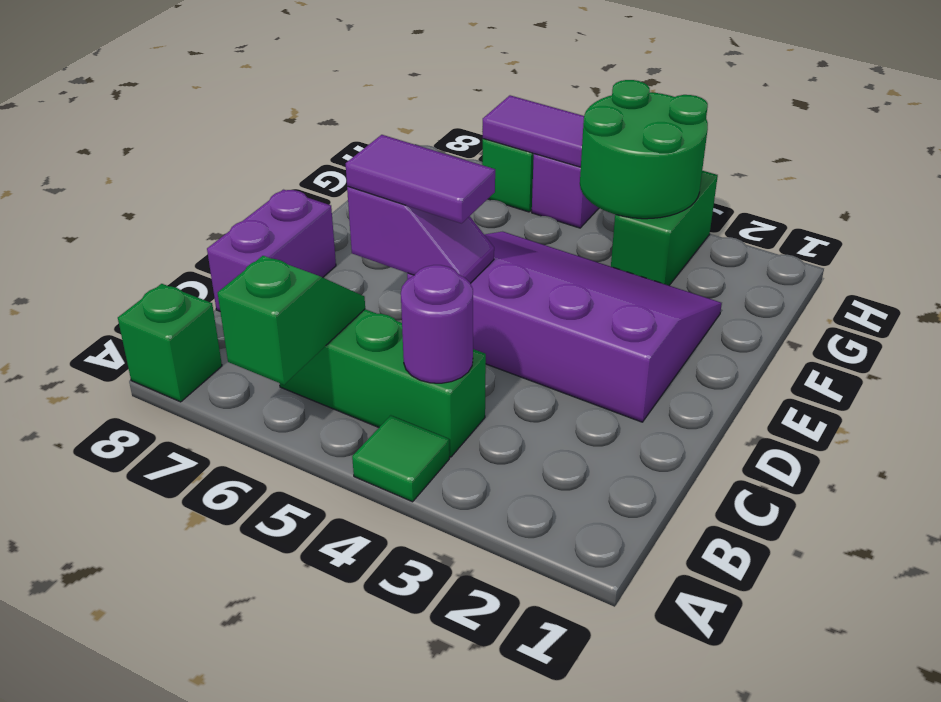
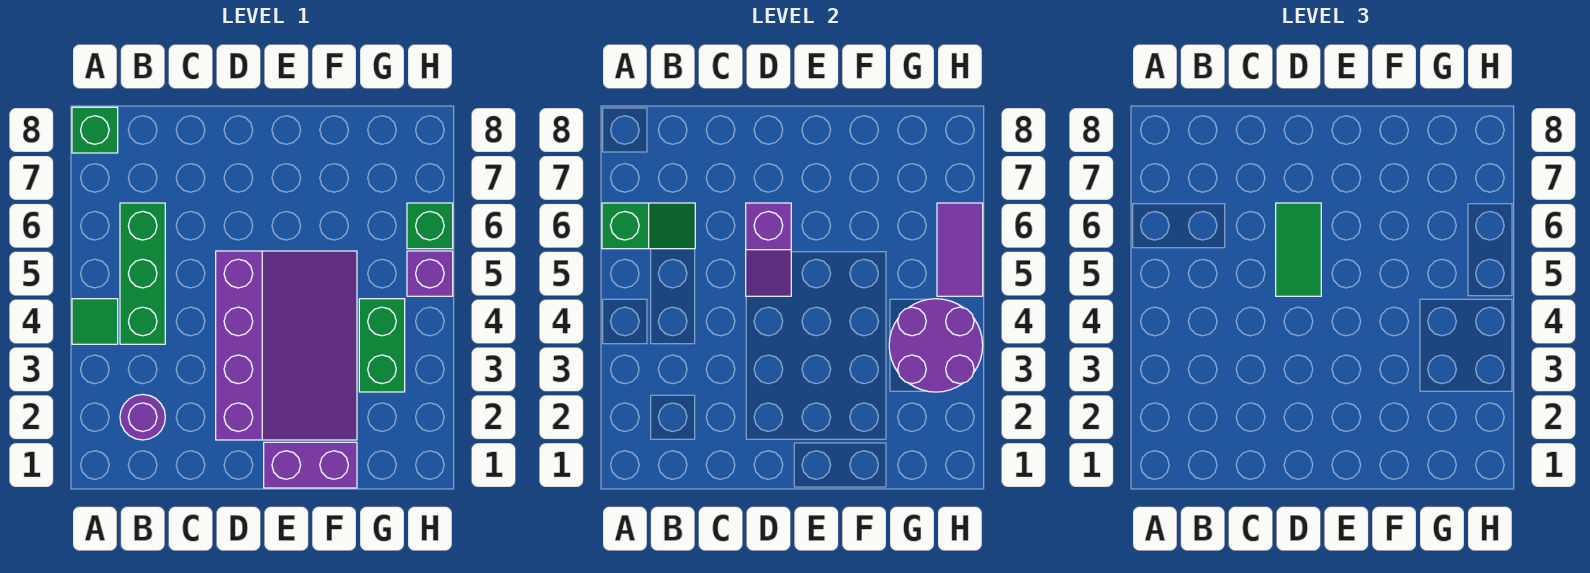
purple round brick B4 level 2 -> purple round brick B2 level 1
purple brick C8:D8 level 1 -> purple brick E1:F1 level 1
purple tile D5:D6 level 3 -> green tile D5:D6 level 3
green brick G3:H3 level 1 -> green brick G3:G4 level 1
green round brick G3:H4 level 2 -> purple round brick G3:H4 level 2

